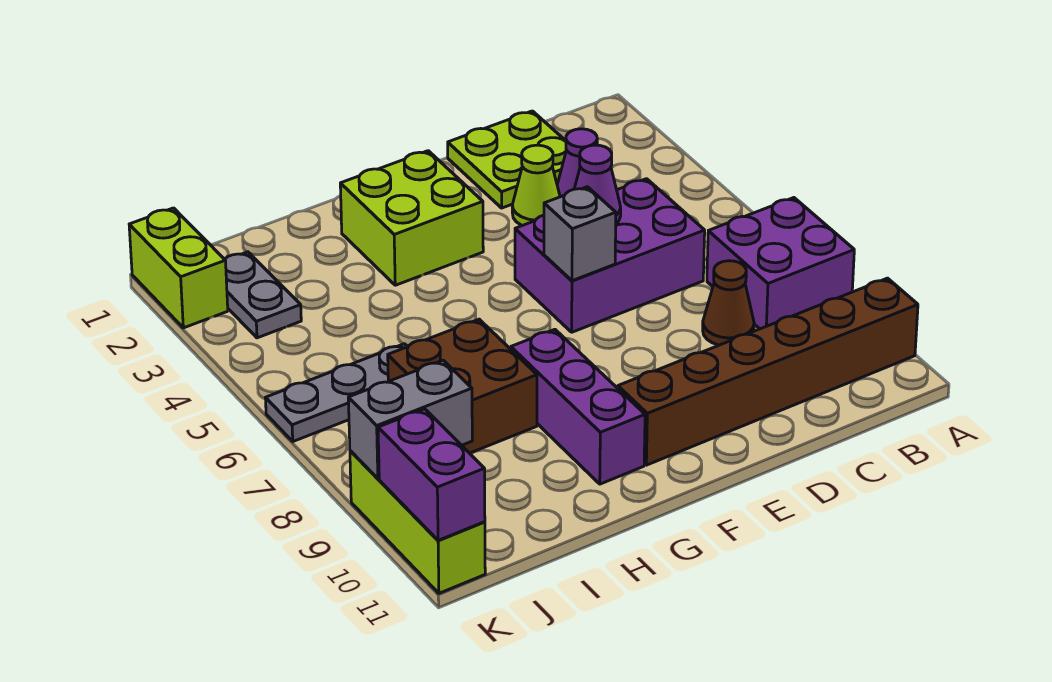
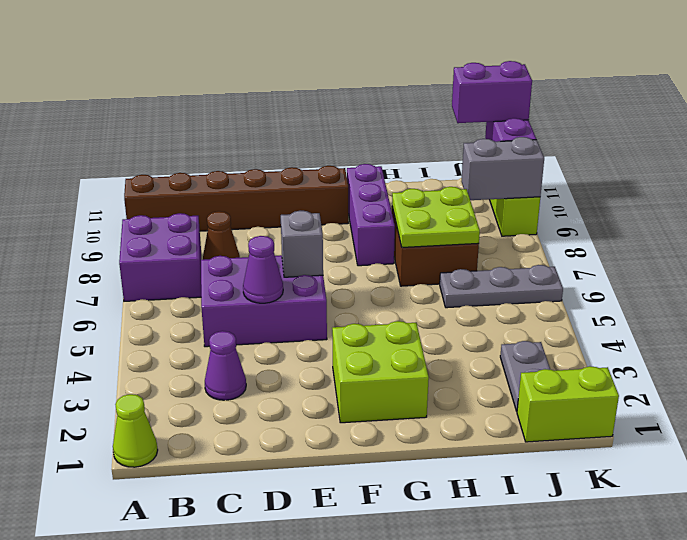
lime plate C1:D2 level 1 -> lime plate H7:I8 level 2
lime cone D3 level 1 -> lime cone A1 level 1
none -> purple brick J11:K11 level 3
lime brick K1:K2 level 1 -> lime brick J1:K1 level 1

